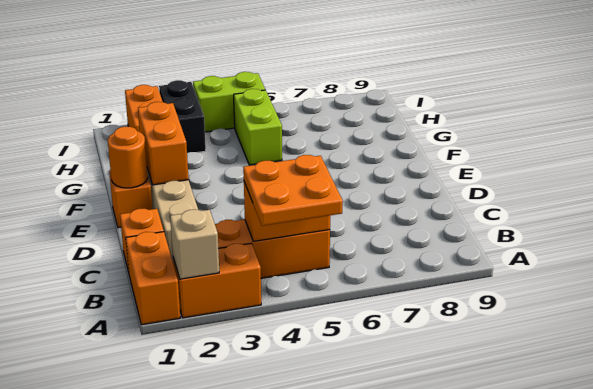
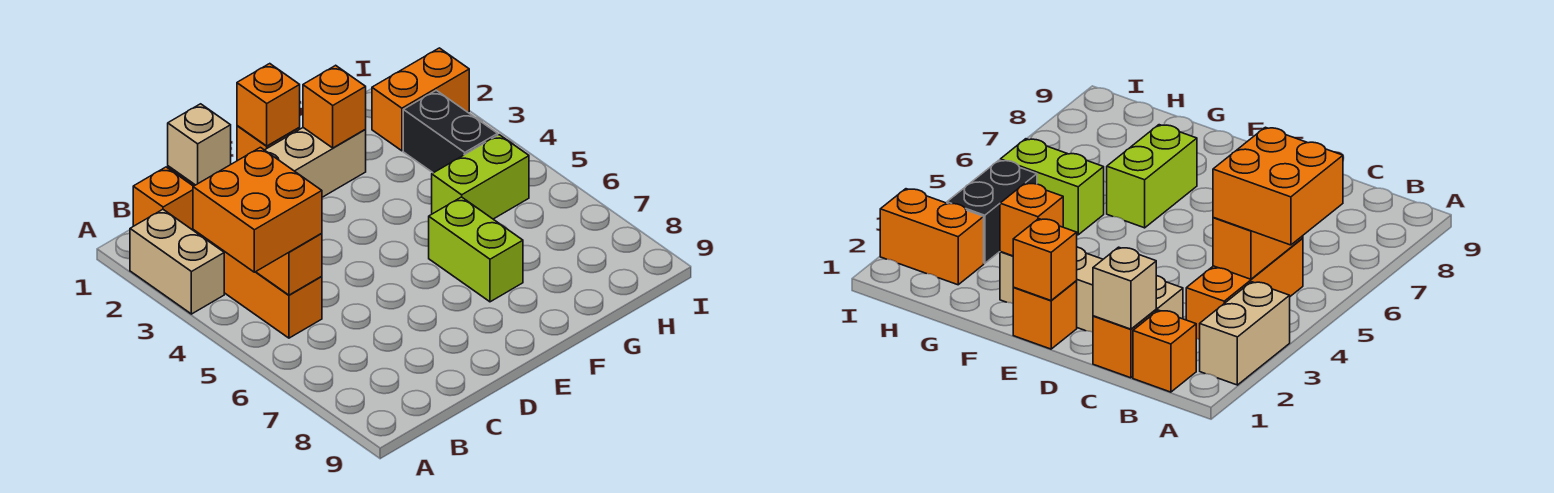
orange brick A1:B1 level 1 -> orange brick B1 level 1
orange brick A2:A3 level 1 -> tan brick A2:A3 level 1
tan brick A2 level 2 -> tan brick C1 level 2
orange plate A4:B5 level 3 -> orange brick A4:B5 level 3
orange round brick E1 level 2 -> orange brick E1 level 2
orange brick E2:F2 level 2 -> orange brick F2 level 2
black brick H3:I3 level 1 -> black brick H3:H4 level 1
lime brick I4:I5 level 1 -> lime brick F6:F7 level 1

